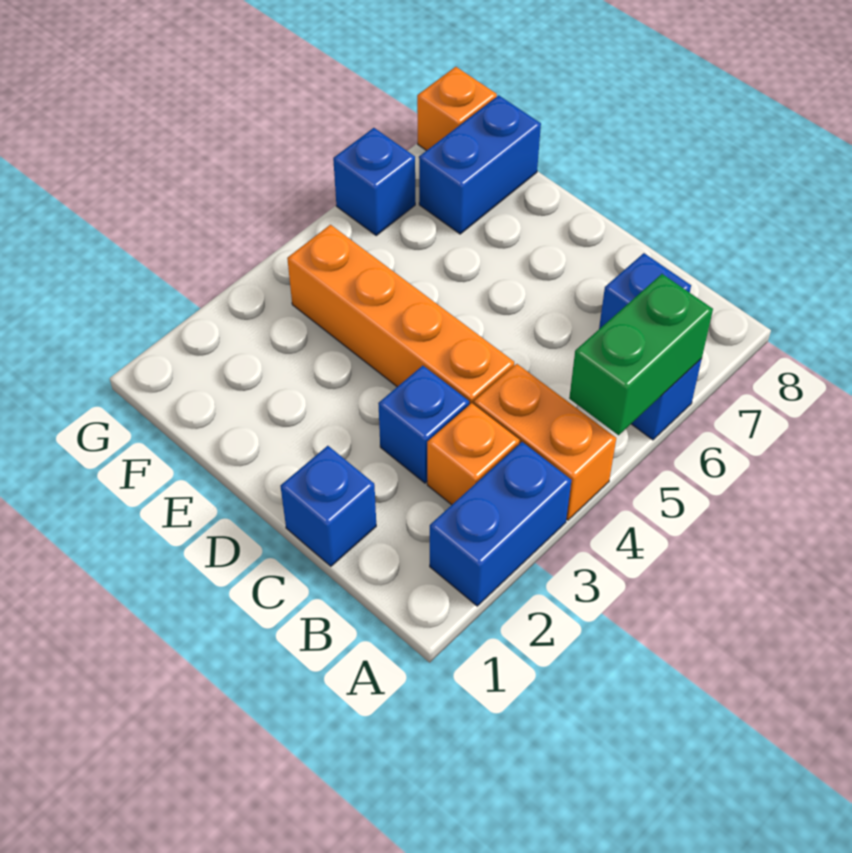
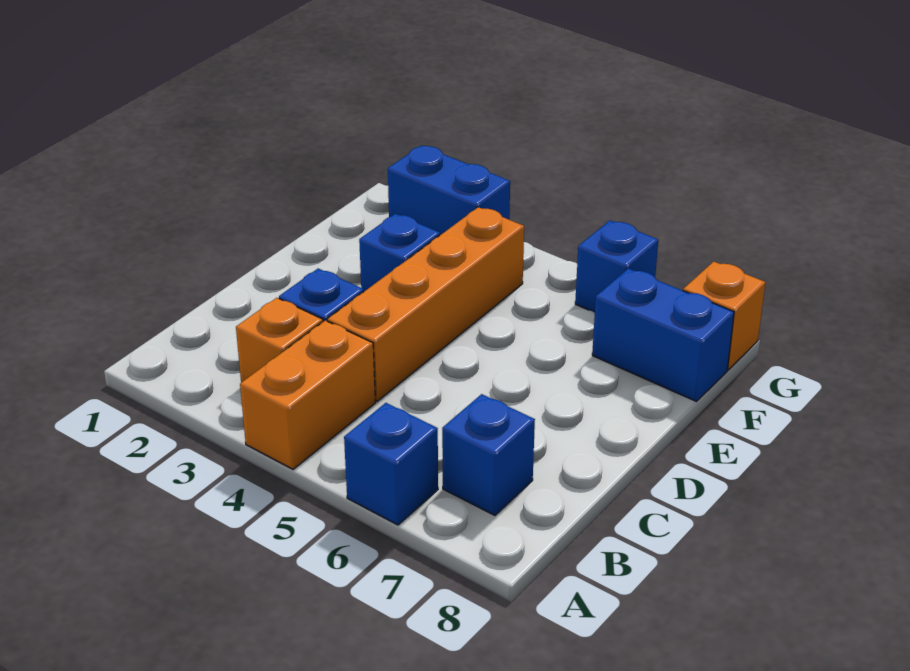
blue brick A2:A3 level 1 -> blue brick G2:G3 level 1
green brick A5:A6 level 2 -> none
blue brick C1 level 1 -> blue brick E3 level 1

